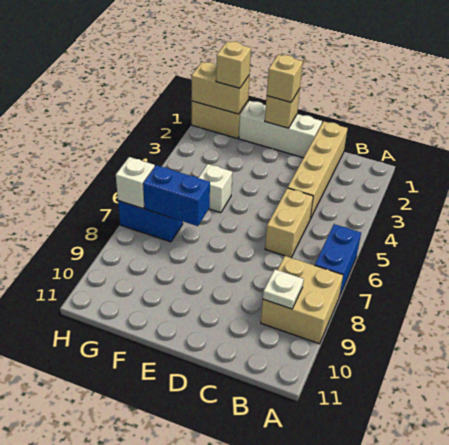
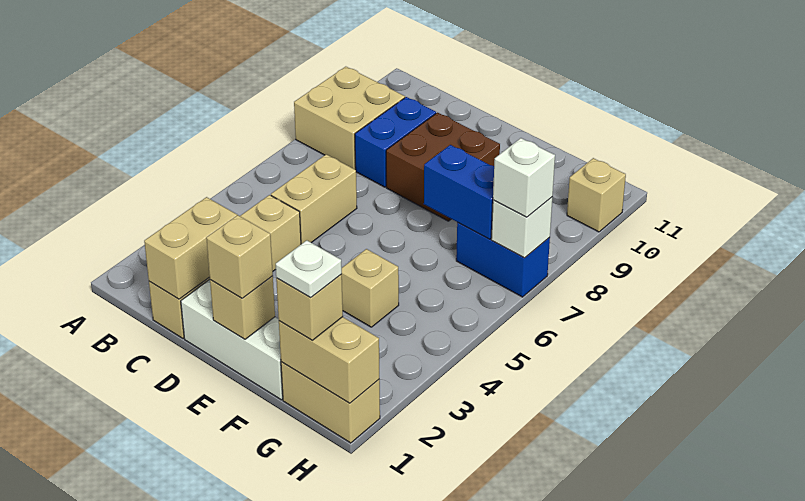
blue brick A6:A7 level 1 -> blue brick C8:C9 level 1
white plate B9 level 2 -> white plate G1 level 4
none -> tan brick C1:C2 level 2
none -> brown brick D8:E9 level 1
none -> tan brick F4 level 1
white brick F5 level 1 -> white brick H7 level 3
none -> tan brick H10 level 1

